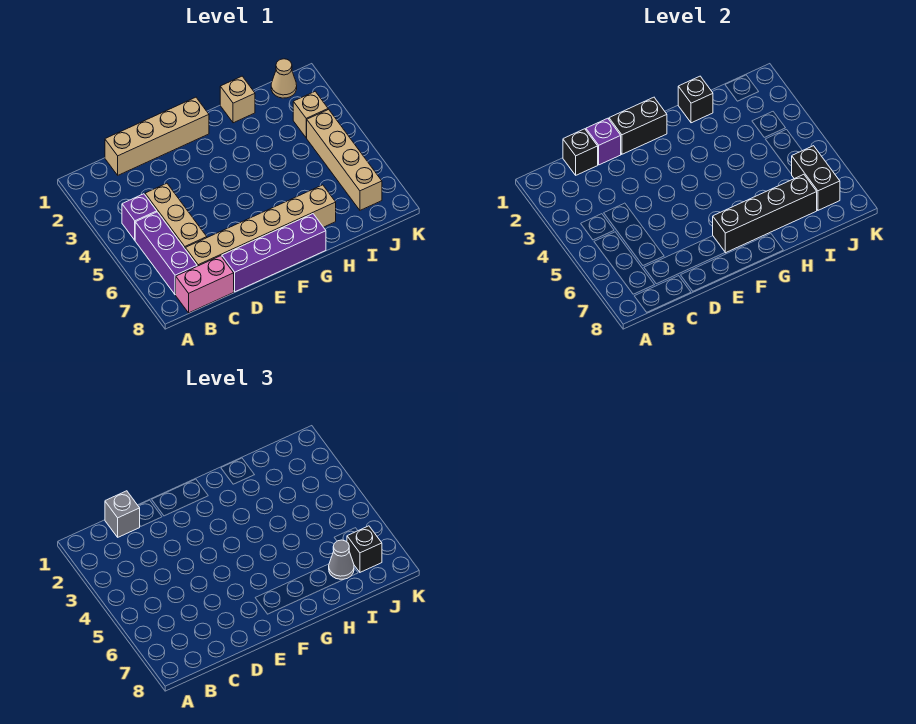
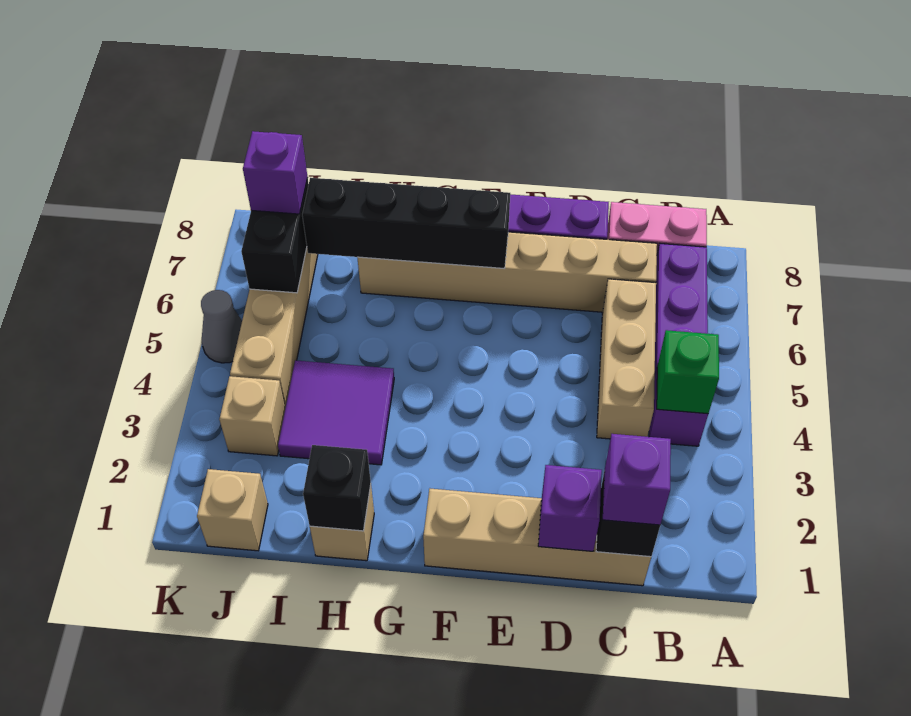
none -> green brick B4 level 2
grey brick C1 level 3 -> purple brick C1 level 3
black brick E1:F1 level 2 -> none
none -> purple tile H3:I4 level 1
grey cone I7 level 3 -> grey cone K5 level 1
tan cone J1 level 1 -> tan brick J1 level 1
black brick J7 level 3 -> purple brick J7 level 3

